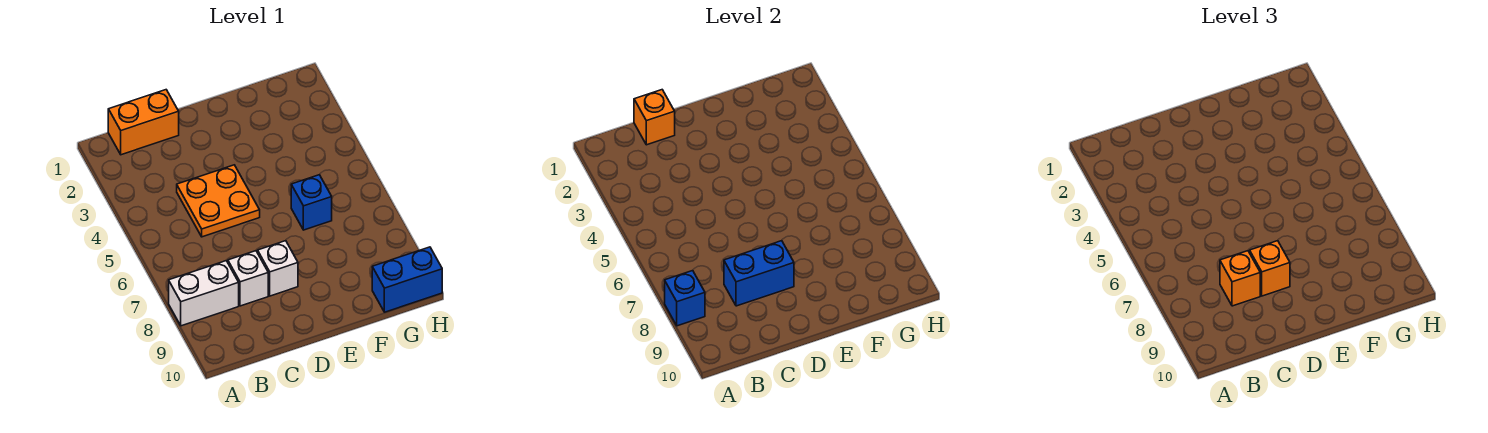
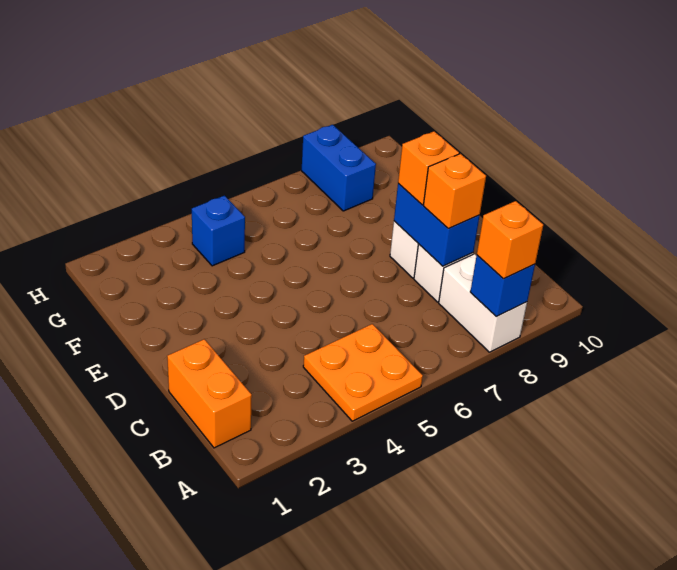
orange brick C1 level 2 -> orange brick A8 level 3
orange plate C4:D5 level 1 -> orange plate A4:B5 level 1
blue brick F6 level 1 -> blue brick G4 level 1
blue brick G10:H10 level 1 -> blue brick G8:H8 level 1

